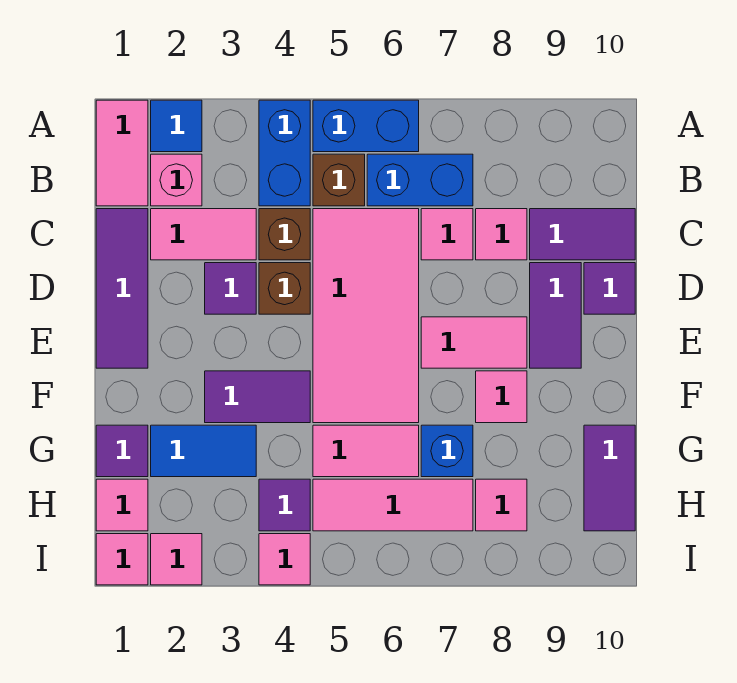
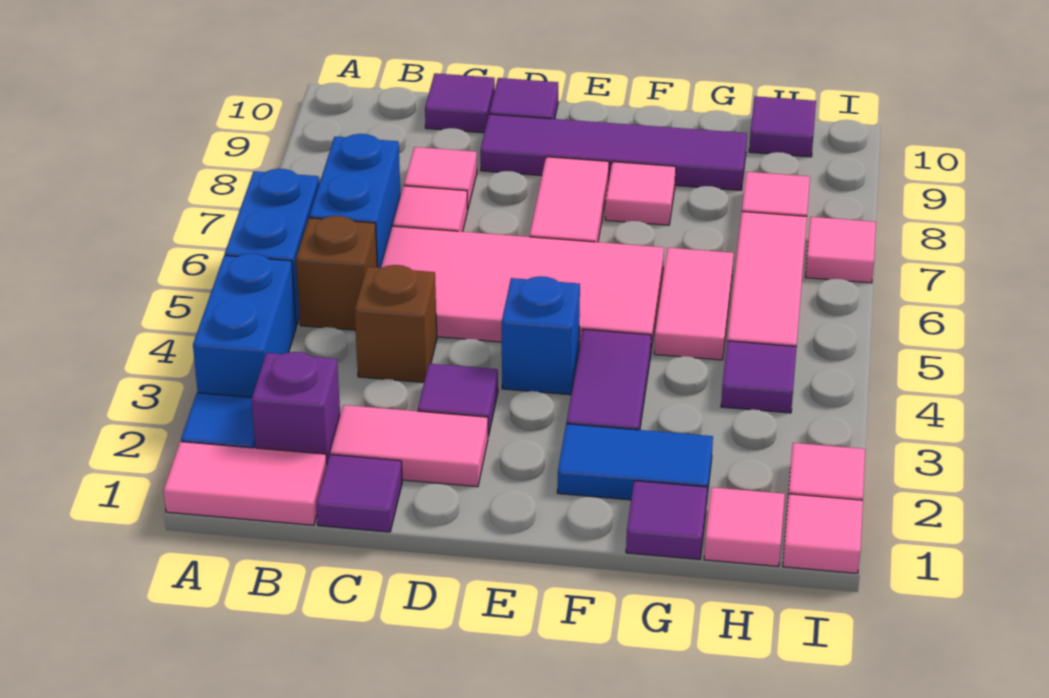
blue brick A4:B4 level 1 -> blue brick A3:A4 level 1
pink brick B2 level 1 -> purple brick B2 level 1
purple tile C1:E1 level 1 -> purple tile C1 level 1
pink tile C2:C3 level 1 -> pink tile C2:D2 level 1
purple tile C9:C10 level 1 -> purple tile C10 level 1
brown brick D4 level 1 -> none
purple tile D9:E9 level 1 -> purple tile D9:G9 level 1
blue tile G2:G3 level 1 -> blue tile F2:G2 level 1
blue brick G7 level 1 -> blue brick E4 level 1
purple tile G10:H10 level 1 -> purple tile H10 level 1
pink tile I4 level 1 -> pink tile I7 level 1

